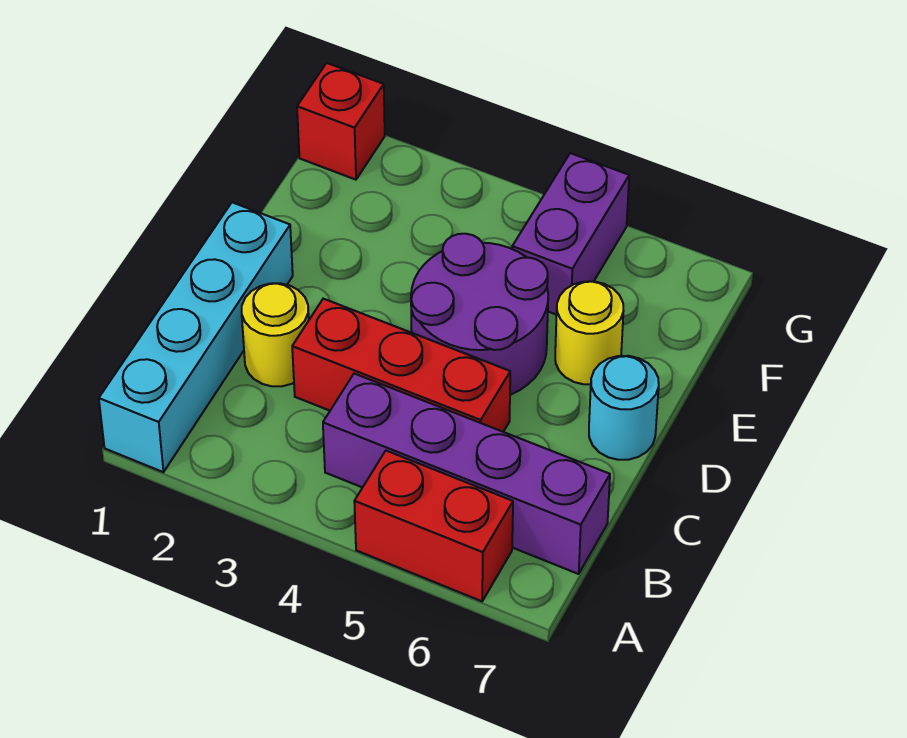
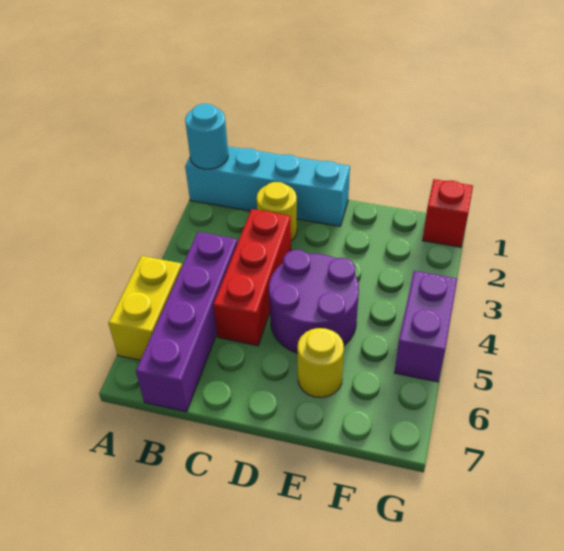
red brick A5:A6 level 1 -> yellow brick A5:A6 level 1
cyan round brick D7 level 1 -> cyan round brick A1 level 2
purple brick F5:G5 level 1 -> purple brick G4:G5 level 1

